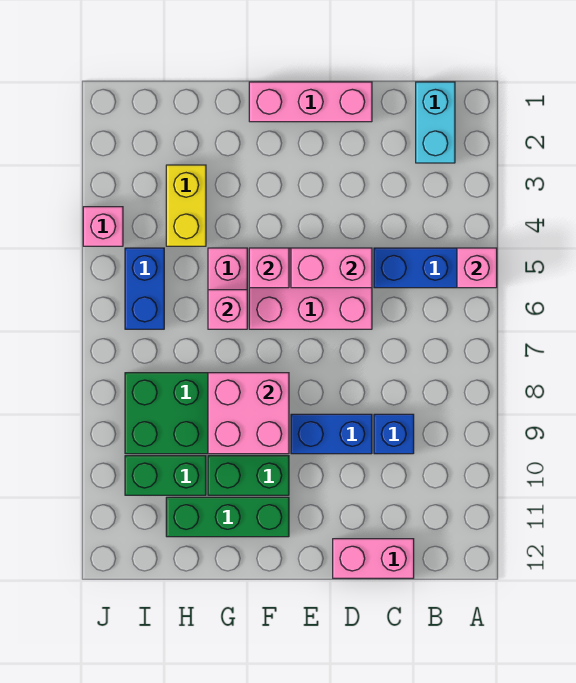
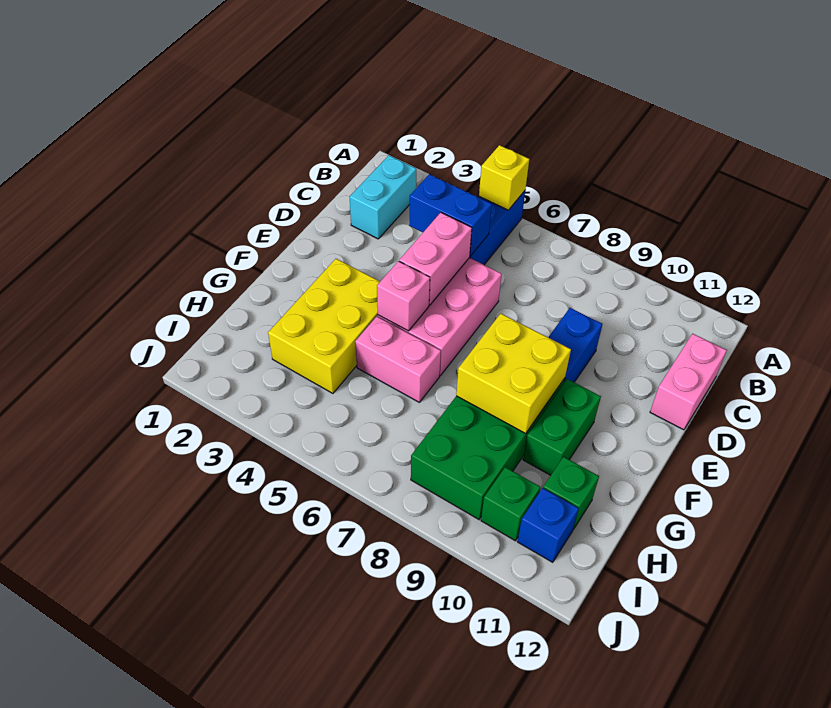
pink brick A5 level 2 -> yellow brick A5 level 2
cyan brick B1:B2 level 1 -> cyan brick B2:C2 level 1
blue brick C9 level 1 -> blue brick I11 level 1
pink brick D1:F1 level 1 -> none
pink brick F8:G9 level 2 -> yellow brick F8:G9 level 2
green brick F11:H11 level 1 -> green brick H11 level 1
pink brick G6 level 2 -> none
yellow brick H3:H4 level 1 -> yellow brick F3:H4 level 1
green brick H10:I10 level 1 -> green brick I10 level 1
blue brick I5:I6 level 1 -> blue brick C4:C5 level 2
pink brick J4 level 1 -> none

